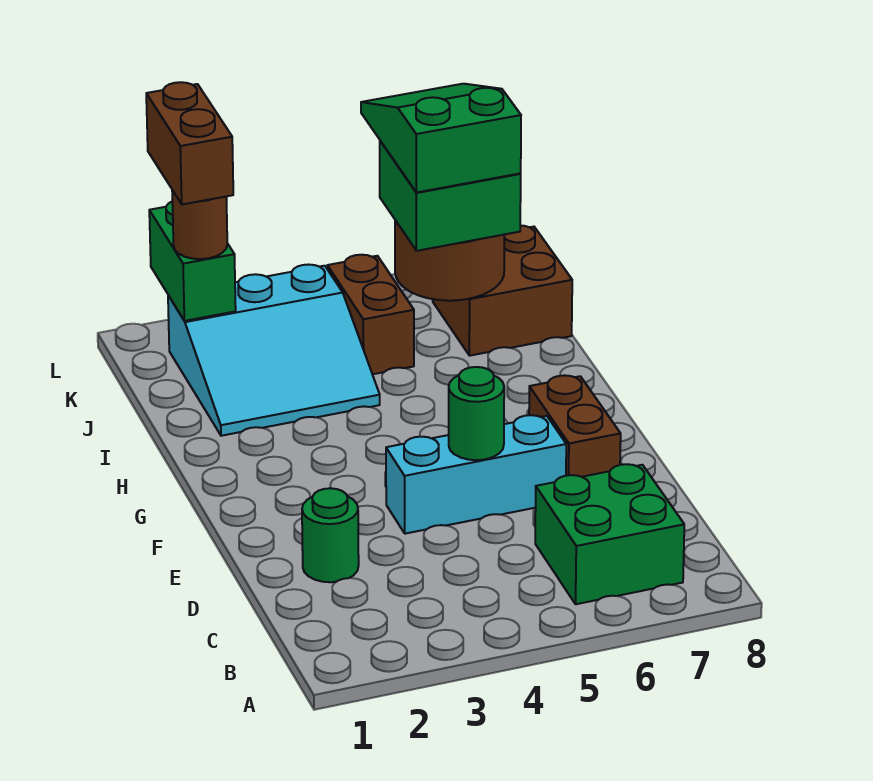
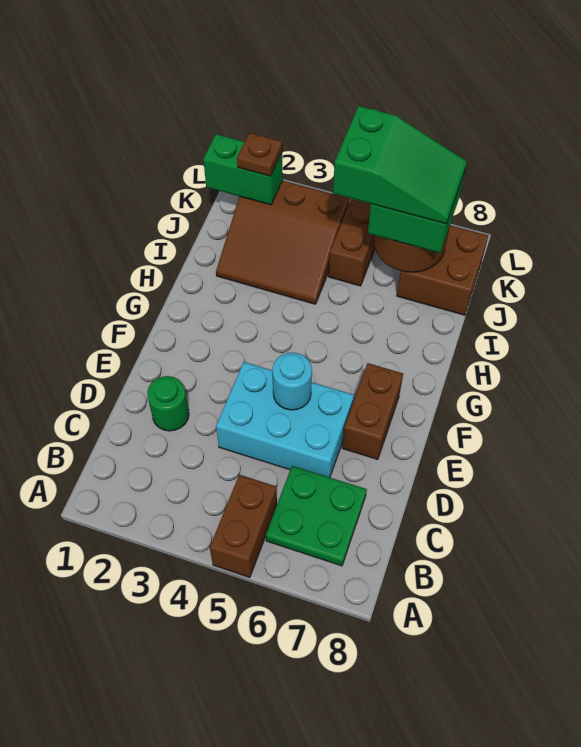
green brick B6:C7 level 1 -> green plate B6:C7 level 1
cyan brick E4:E6 level 1 -> cyan brick D4:E6 level 1
green round brick E5 level 2 -> cyan round brick E5 level 2
cyan slope I2:K4 level 1 top K -> brown slope I2:K4 level 1 top K
green slope J6:L7 level 4 top J -> green slope J5:K7 level 4 top 5
green brick K2:L2 level 2 -> green brick K1:K2 level 2
brown round brick K2 level 3 -> brown plate K2 level 3
brown brick K2:L2 level 4 -> brown brick A5:B5 level 1

